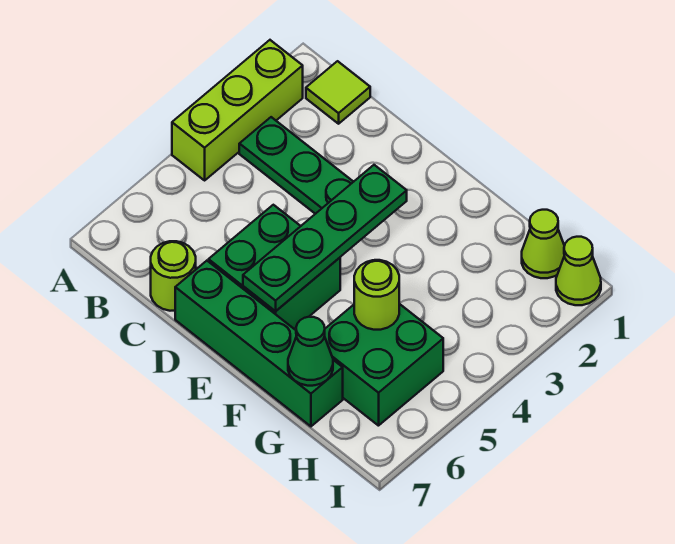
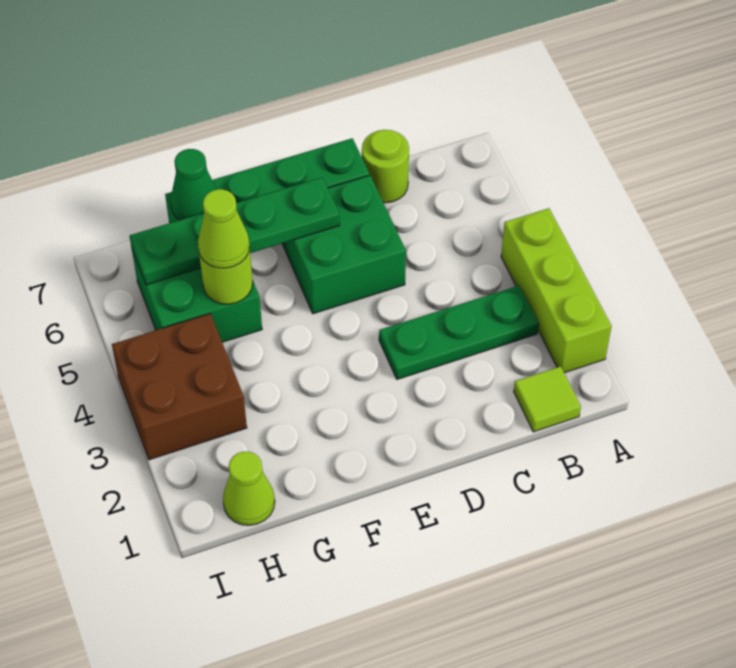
green plate E3:E6 level 2 -> green plate E6:H6 level 2
none -> brown brick H3:I4 level 1
lime cone I1 level 1 -> lime cone G5 level 3

